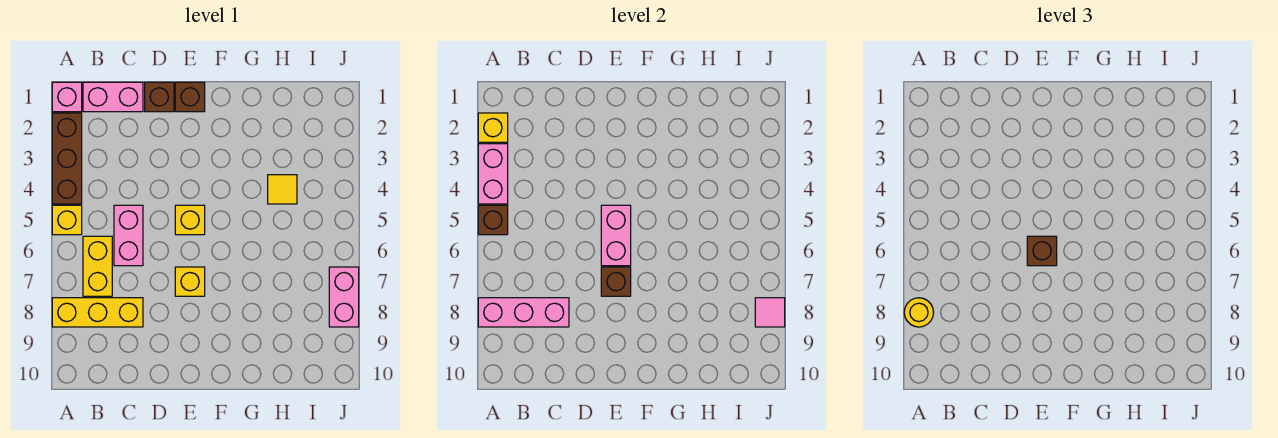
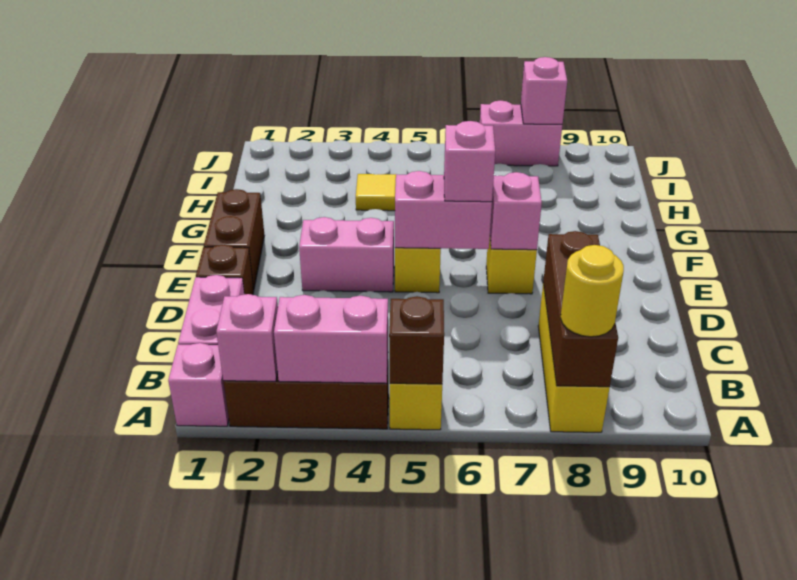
yellow brick A2 level 2 -> pink brick A2 level 2
pink brick A8:C8 level 2 -> brown brick A8:C8 level 2
yellow brick B6:B7 level 1 -> none
pink brick C5:C6 level 1 -> pink brick E3:E4 level 1
brown brick E1 level 1 -> brown brick E1:F1 level 1
brown brick E6 level 3 -> pink brick E6 level 3
brown brick E7 level 2 -> pink brick E7 level 2
pink tile J8 level 2 -> pink brick J8 level 2

